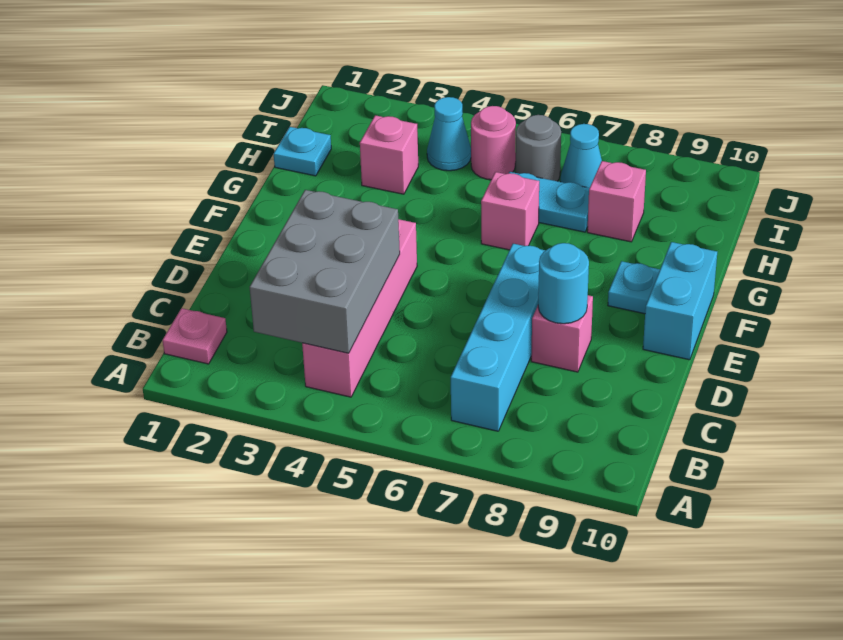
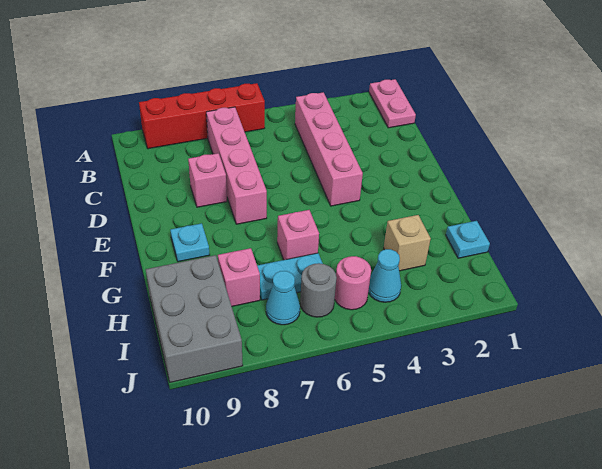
none -> red brick A6:A9 level 1
pink plate B1 level 1 -> pink plate A1:B1 level 1
grey brick B3:D4 level 2 -> grey brick H9:J10 level 1
cyan brick B7:E7 level 1 -> pink brick B7:E7 level 1
cyan round brick D8 level 2 -> none
cyan brick E10:F10 level 1 -> none
pink brick H3 level 1 -> tan brick H3 level 1

